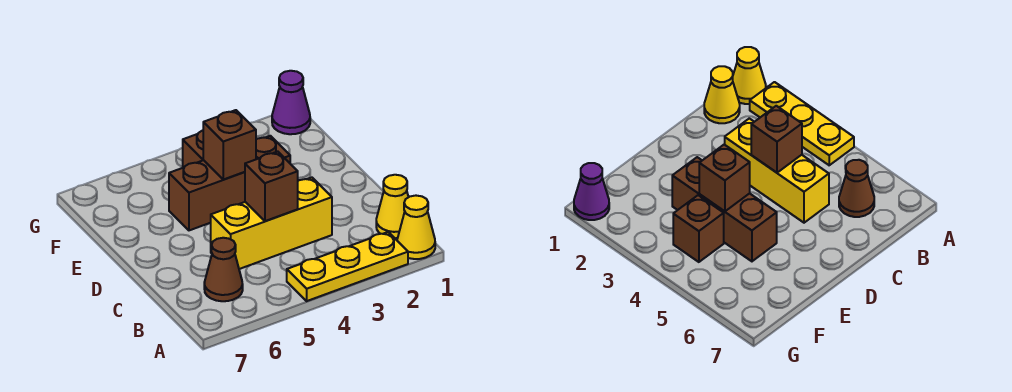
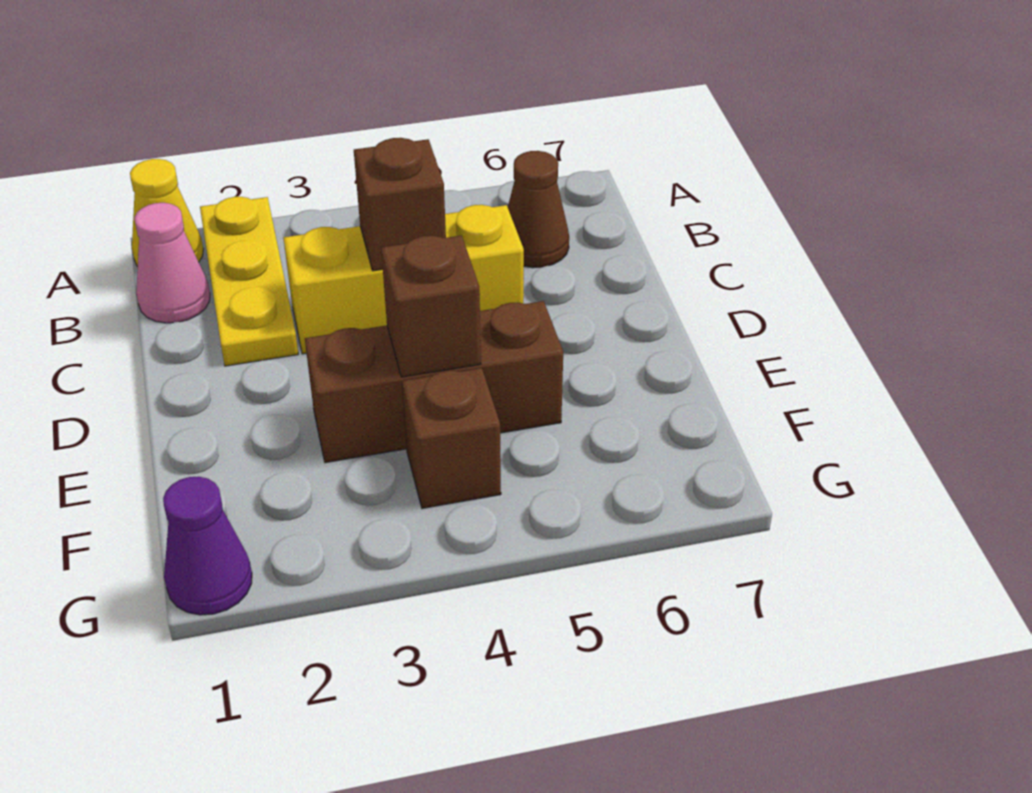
yellow plate A2:A4 level 1 -> yellow plate A2:C2 level 1
yellow cone B1 level 1 -> pink cone B1 level 1

